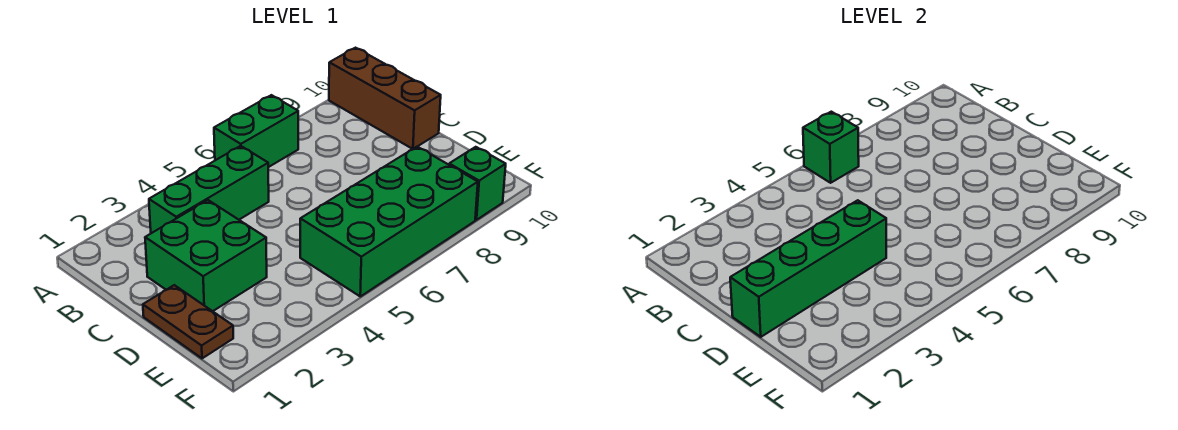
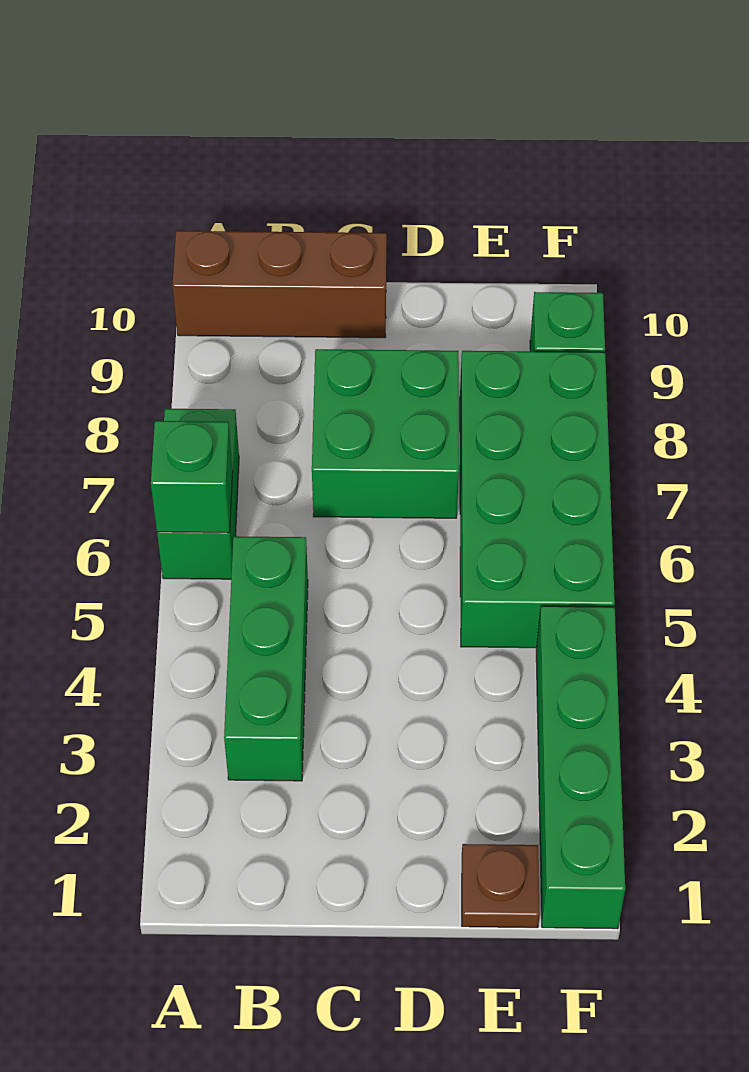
green brick C2:D3 level 1 -> green brick C7:D8 level 1
brown plate D1:E1 level 1 -> brown plate E1 level 1
green brick D1:D4 level 2 -> green brick F1:F4 level 1

